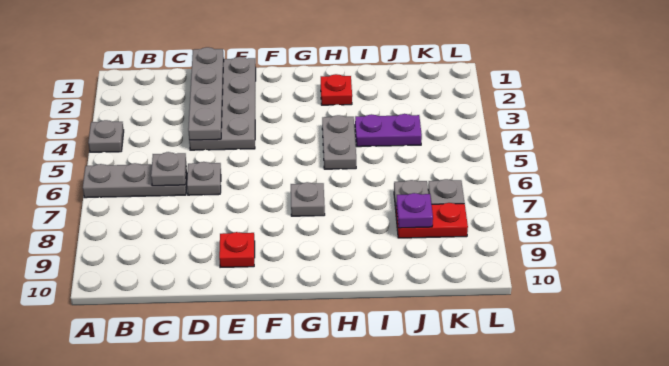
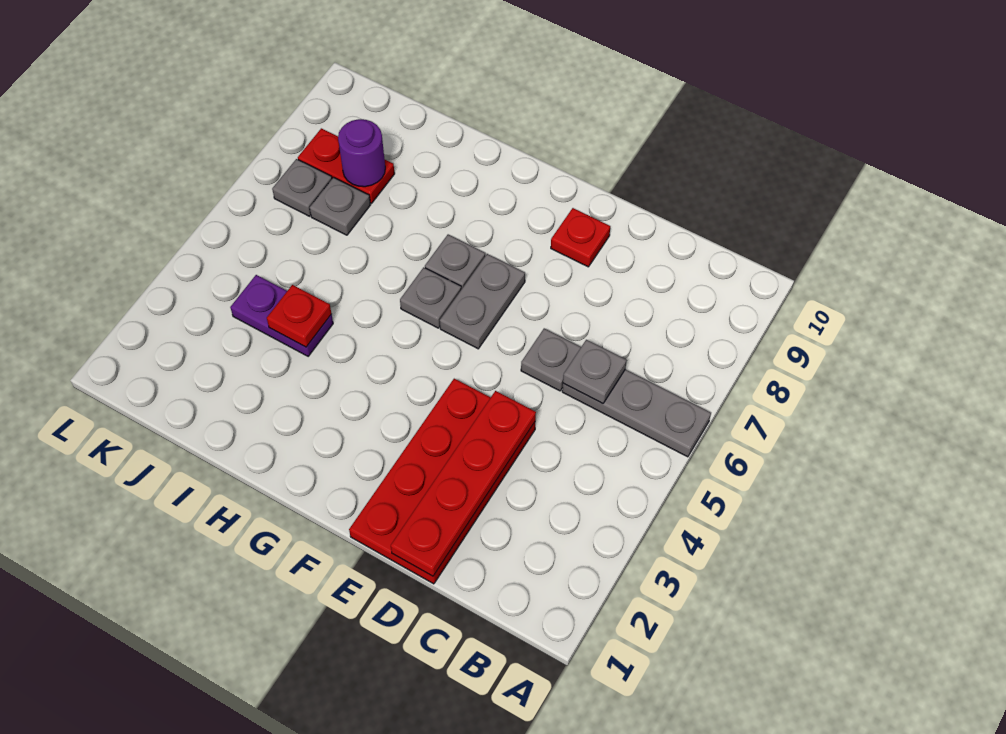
grey plate A4 level 1 -> grey plate G6 level 1
grey plate D1:E4 level 1 -> red plate D1:E4 level 1
grey plate D1:D4 level 2 -> red plate D1:D4 level 2
red plate H2 level 1 -> red plate I4 level 2
grey plate H4:H5 level 1 -> grey plate F6:F7 level 1
purple plate J8 level 2 -> purple round brick J8 level 2

